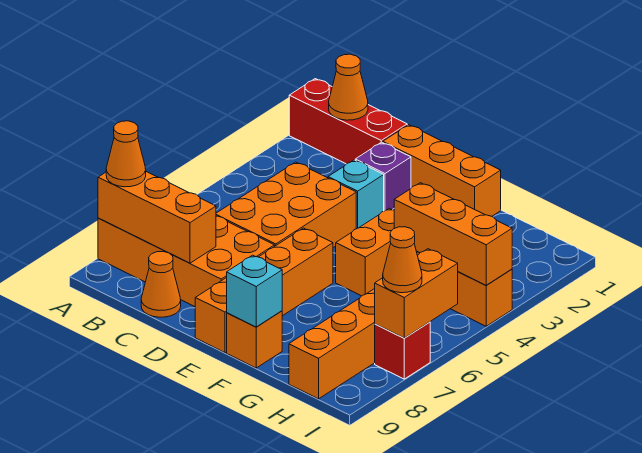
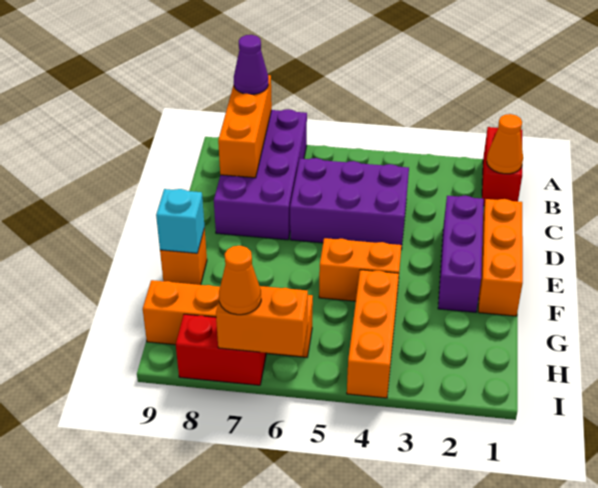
red brick A1:C1 level 1 -> red brick A1:B1 level 1
orange brick A7:D8 level 1 -> purple brick A7:D8 level 1
orange cone A8 level 3 -> purple cone A8 level 3
orange brick C4:D6 level 1 -> purple brick C4:D6 level 1
orange cone C9 level 1 -> none
purple brick D2 level 1 -> purple brick D2:F2 level 1
cyan brick D3 level 1 -> none
orange brick E6:E9 level 1 -> none
orange brick G4:I4 level 2 -> none
red brick I7 level 1 -> red brick I7:I8 level 1

